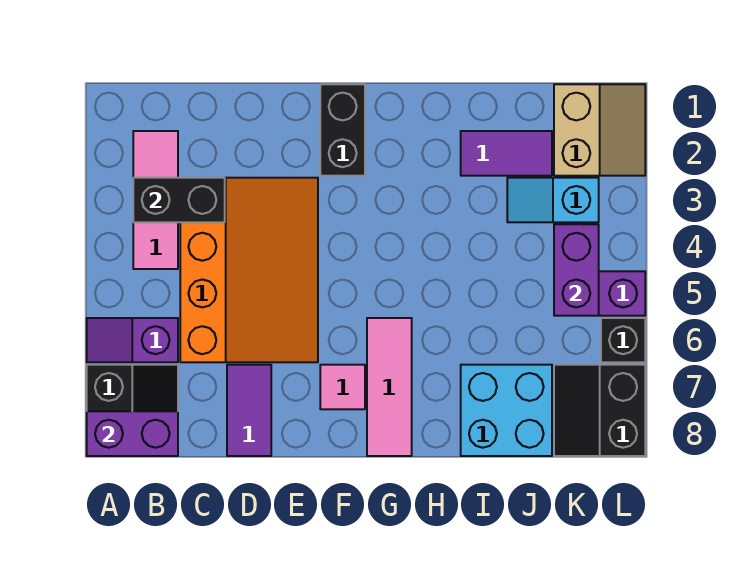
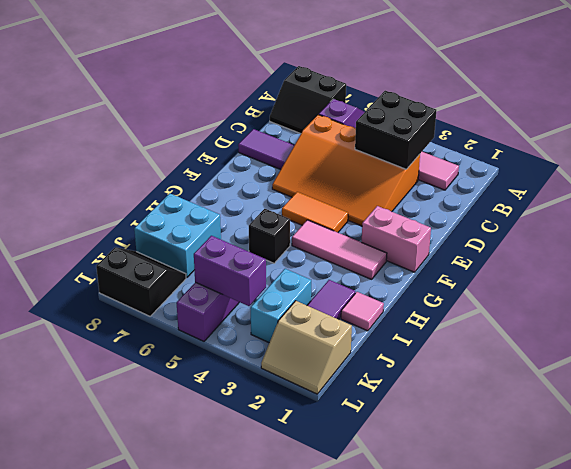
purple brick A8:B8 level 2 -> none
black brick B3:C3 level 2 -> black brick B3:C4 level 2
black brick F1:F2 level 1 -> pink brick F1:F2 level 1
none -> orange tile F4:F5 level 1
pink tile F7 level 1 -> pink tile I1 level 1
pink tile G6:G8 level 1 -> pink tile G2:G4 level 1
cyan slope J3:K3 level 1 top K -> cyan brick J3:K3 level 1
black brick L6 level 1 -> black brick H5 level 1

